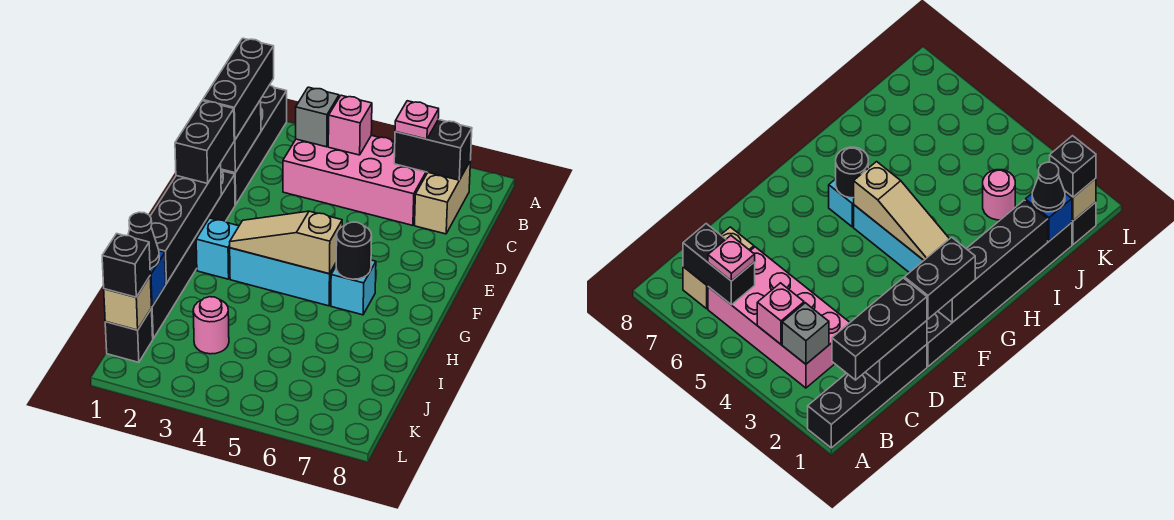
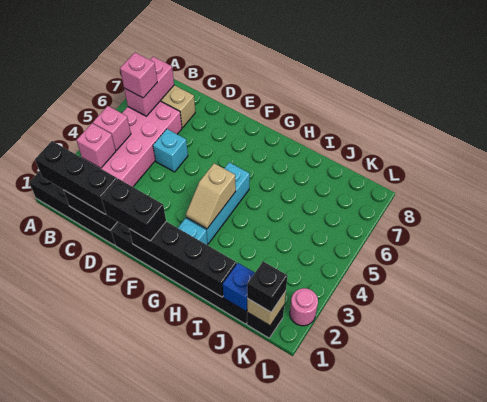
grey brick B3 level 2 -> pink brick B3 level 2
black brick B6:B7 level 2 -> pink brick B6:B7 level 2
pink plate B6 level 3 -> pink brick B6 level 3
tan slope G3:G5 level 2 top 5 -> tan slope G3:G4 level 2 top 4
cyan brick G6 level 1 -> cyan brick D5 level 1
black round brick G6 level 2 -> none
black cone J1 level 3 -> none
pink round brick J3 level 1 -> pink round brick L2 level 1

